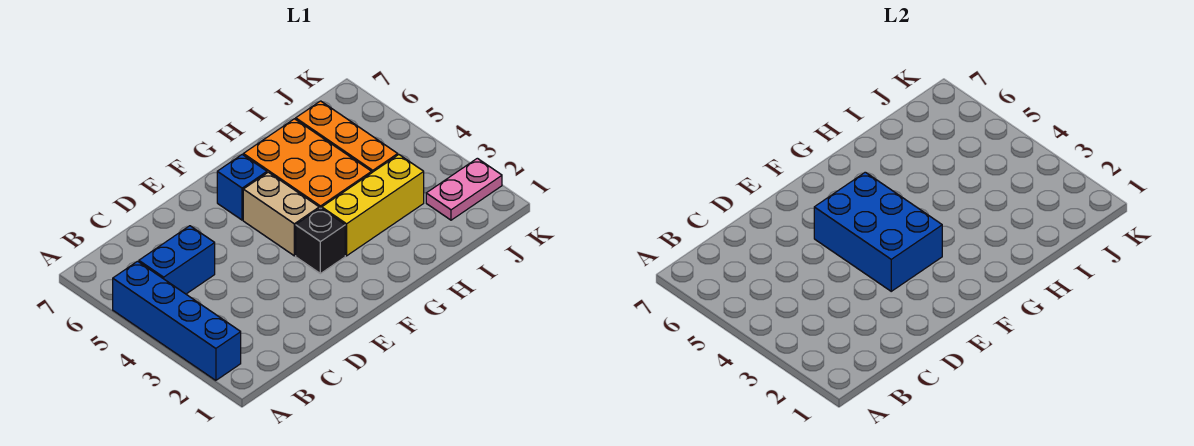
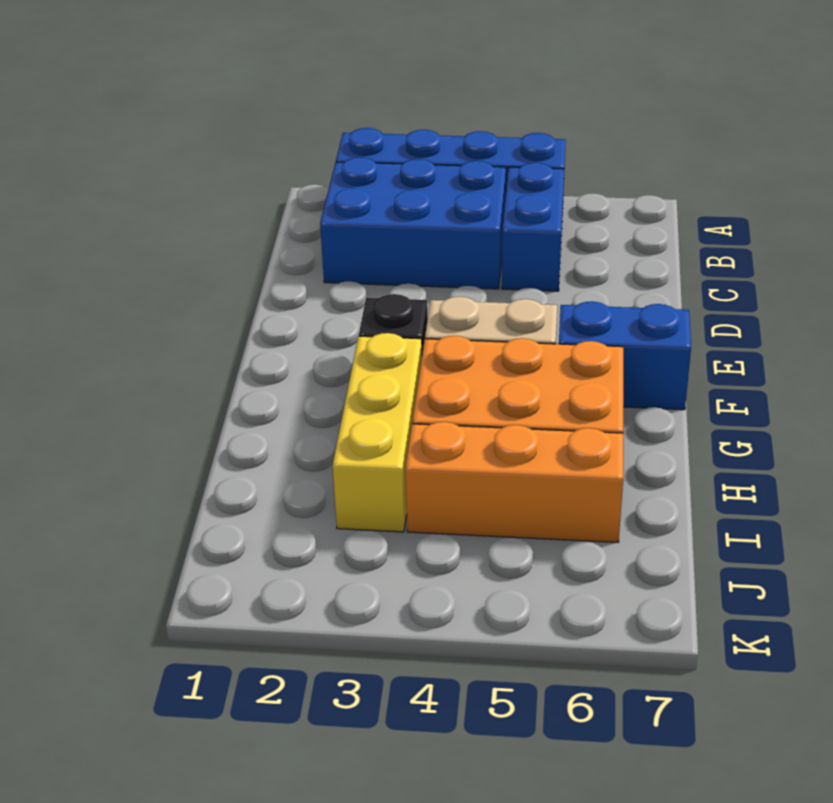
blue brick E3:F5 level 2 -> blue brick B2:C4 level 1
blue brick F6 level 1 -> blue brick F6:F7 level 1
pink plate J2:K2 level 1 -> none

